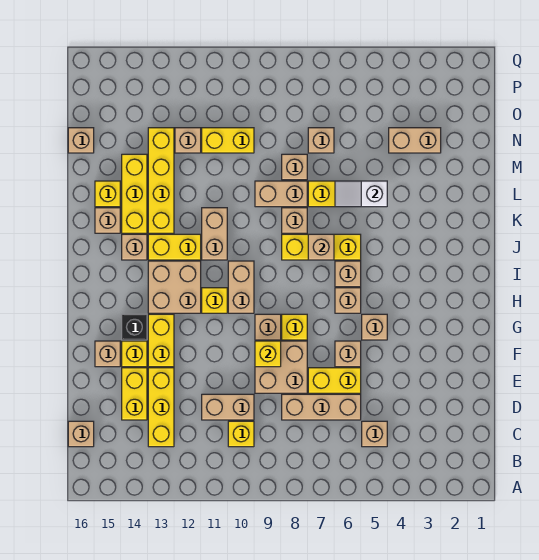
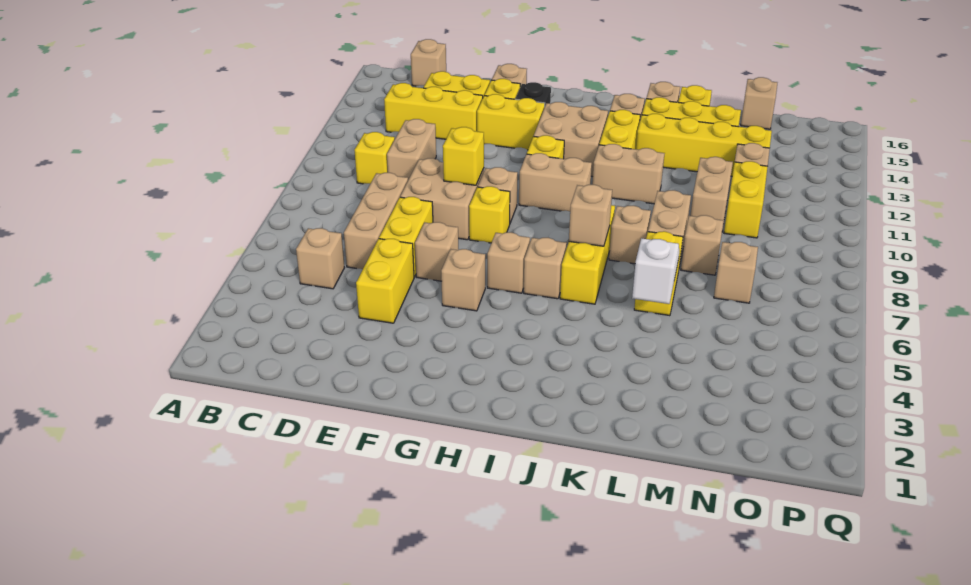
none -> yellow brick E4:E5 level 1
tan brick N3:N4 level 1 -> tan brick M10:M11 level 1

